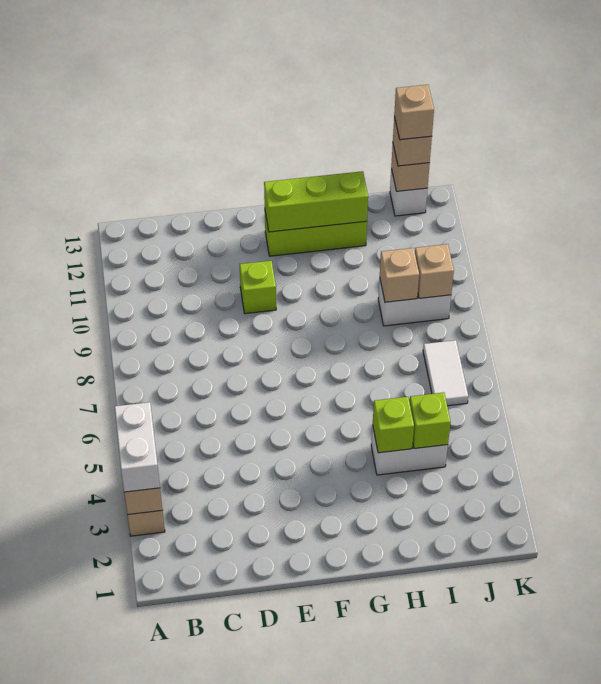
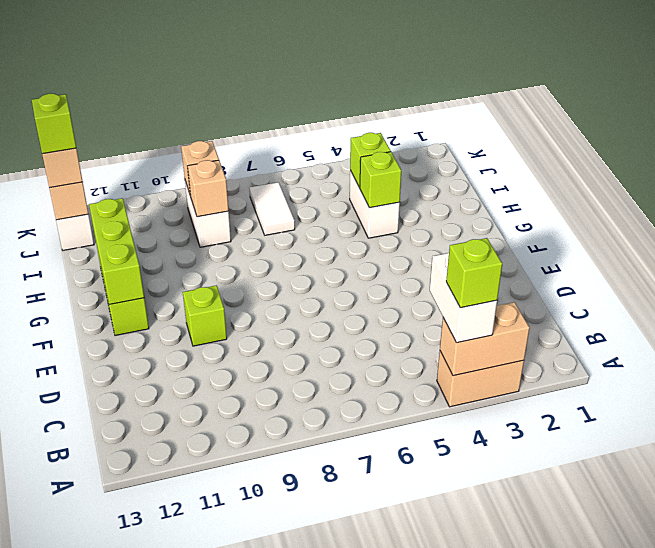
white brick A3:A4 level 3 -> white brick A4:B4 level 3
none -> lime brick A4 level 4
white tile J6:J7 level 1 -> white tile I7:J7 level 1
tan brick J13 level 4 -> lime brick J13 level 4

